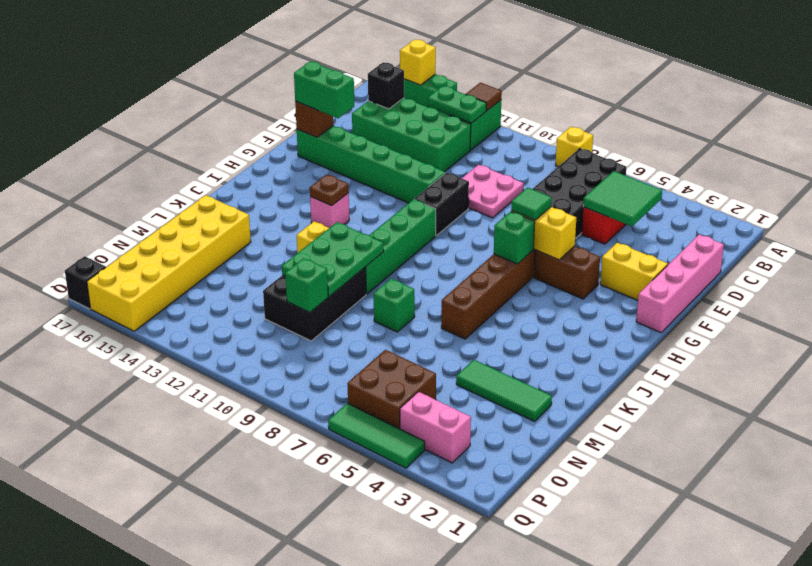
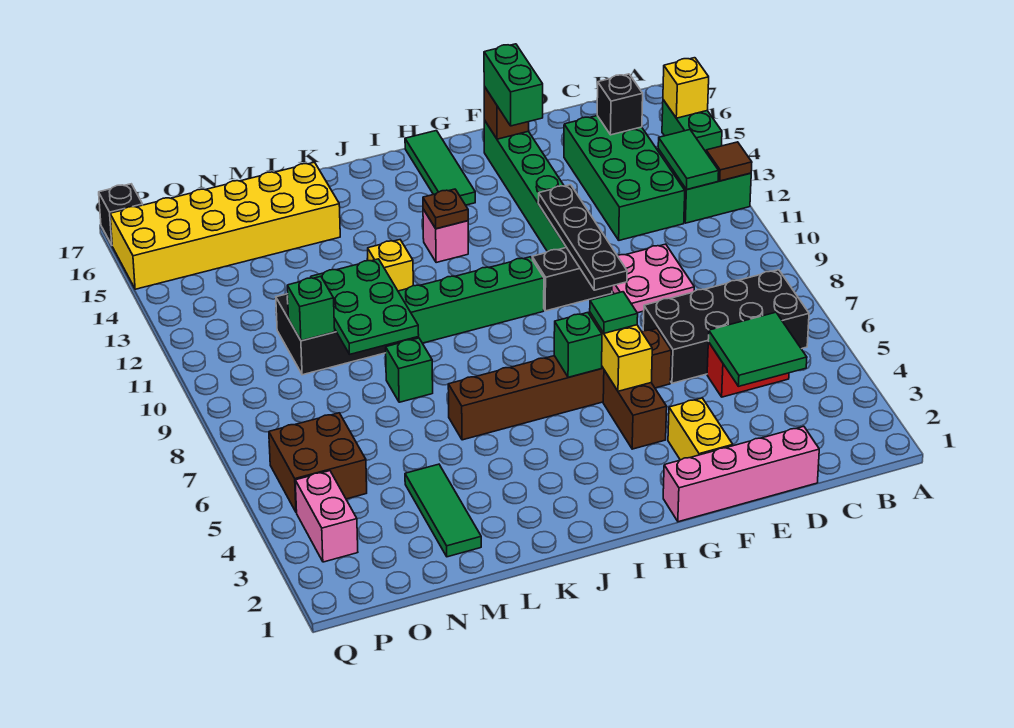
yellow brick A8 level 1 -> none
green plate B12:B13 level 2 -> green tile B12:B13 level 2
none -> black plate F9:F12 level 2
green plate K10:M11 level 2 -> green plate L9:M11 level 2
green tile Q4:Q6 level 1 -> green tile H15:H17 level 1

